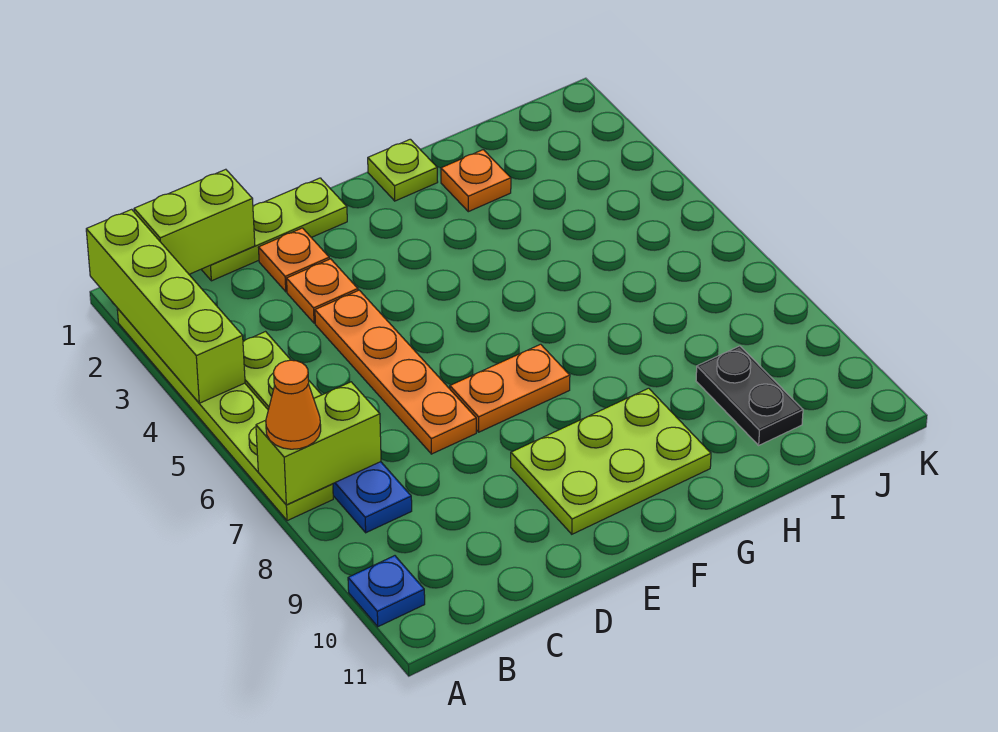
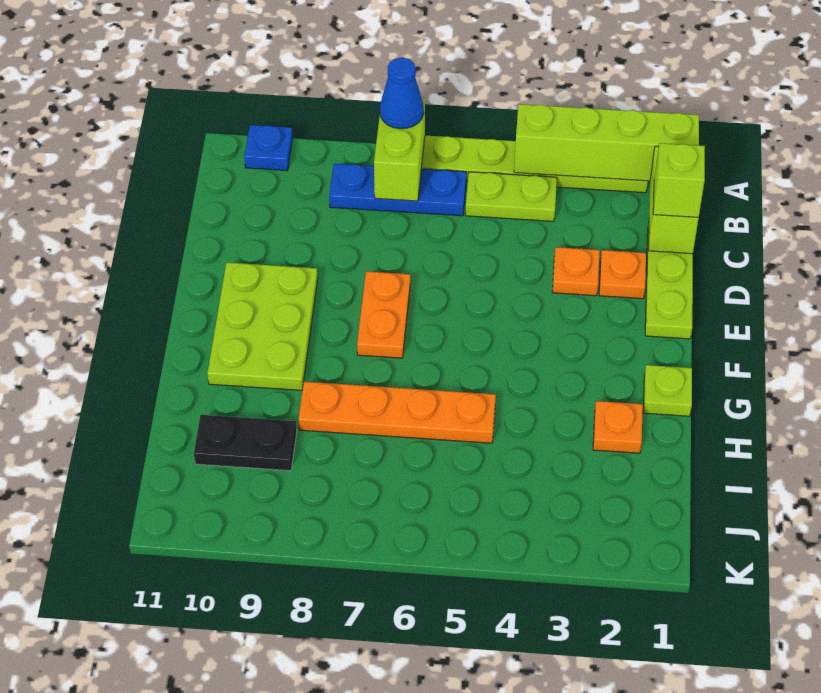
orange cone A7 level 3 -> blue cone A7 level 3
none -> lime brick C1 level 3
orange plate D4:D7 level 1 -> orange plate H5:H8 level 1

